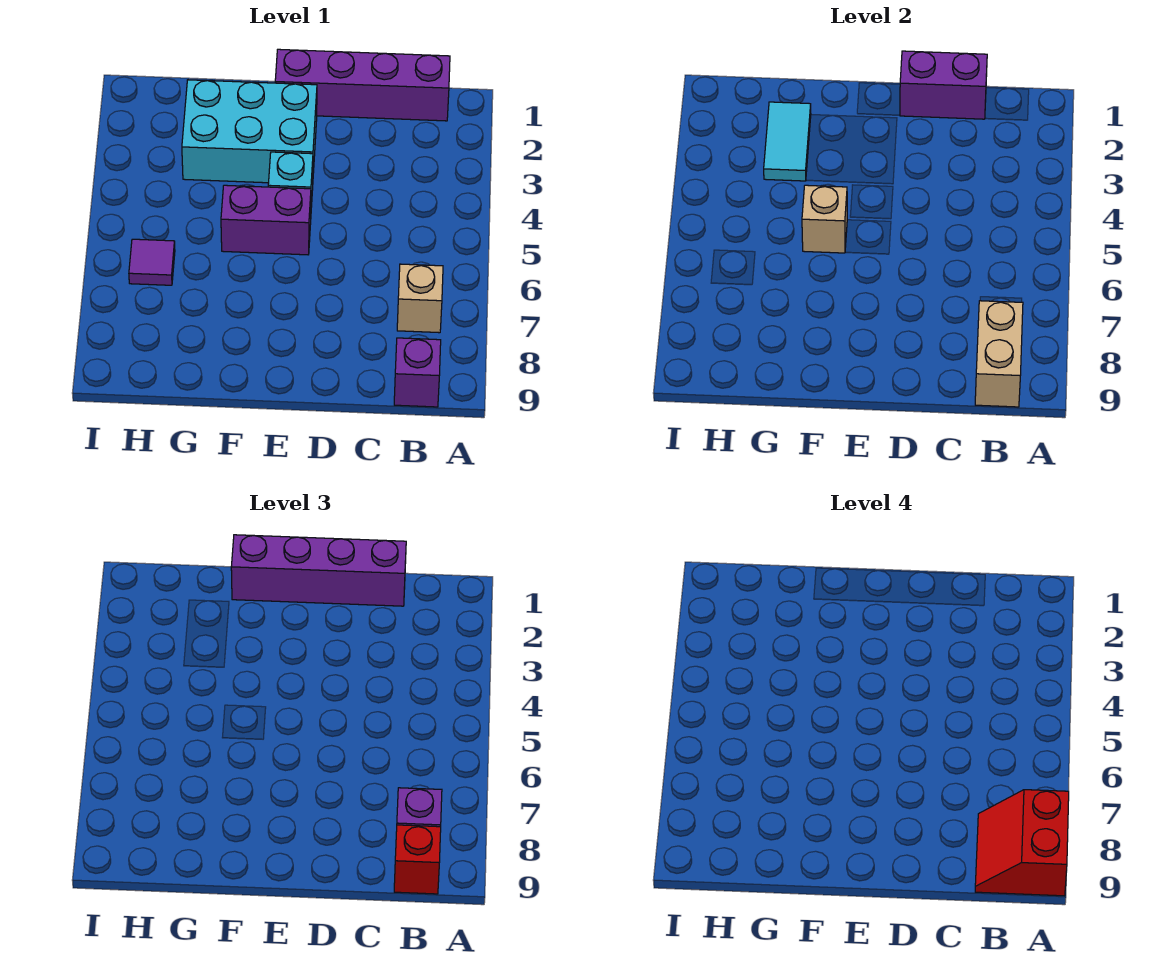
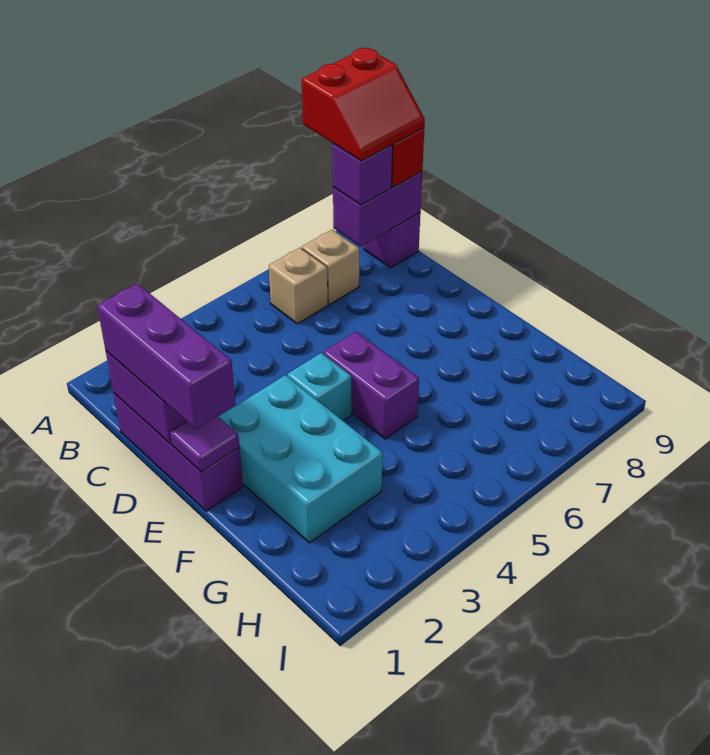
purple brick B1:E1 level 1 -> purple brick C1:E1 level 1
tan brick B8:B9 level 2 -> purple brick B8:B9 level 2
purple brick C1:F1 level 3 -> purple brick C1:E1 level 3
tan brick F5 level 2 -> tan brick B6 level 1
cyan tile G2:G3 level 2 -> none
purple tile H6 level 1 -> purple tile E1 level 2

